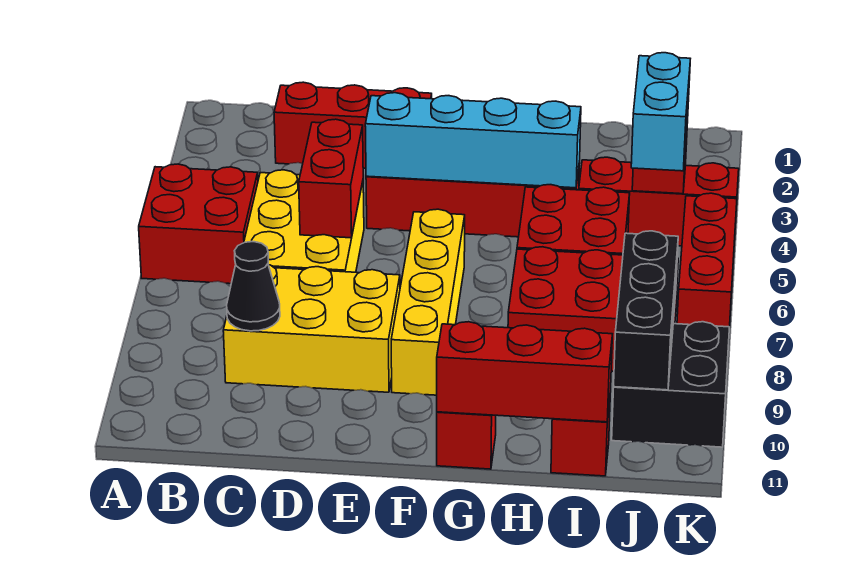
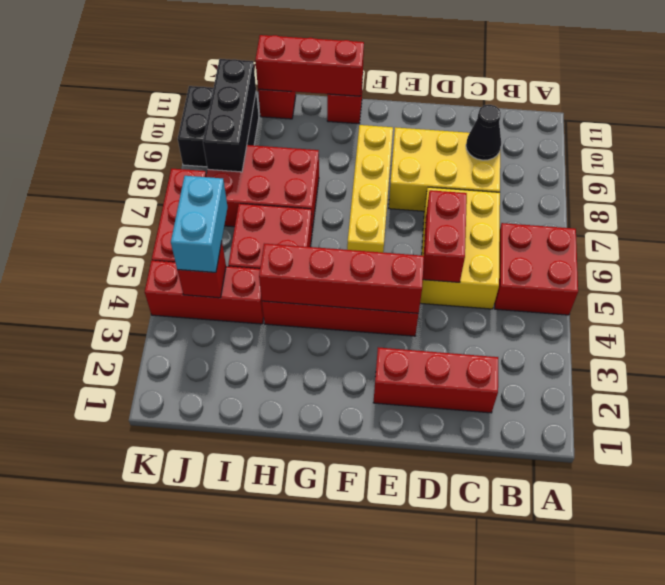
cyan brick E4:H4 level 2 -> red brick E4:H4 level 2

